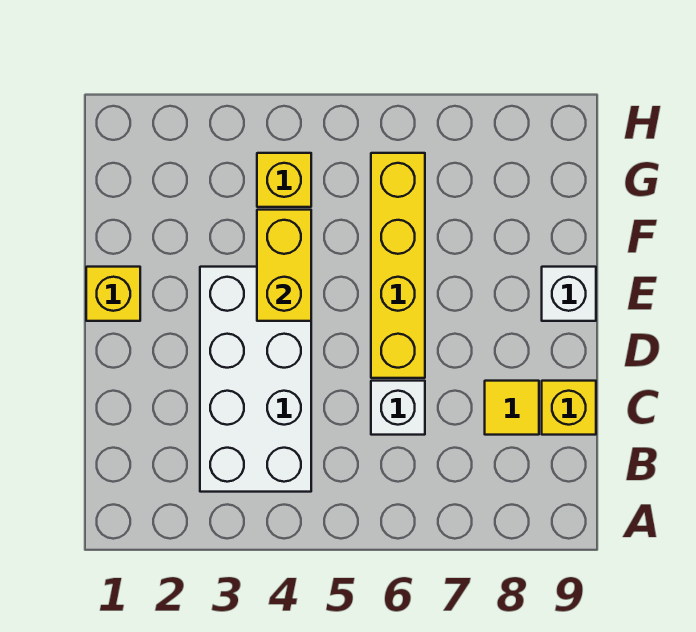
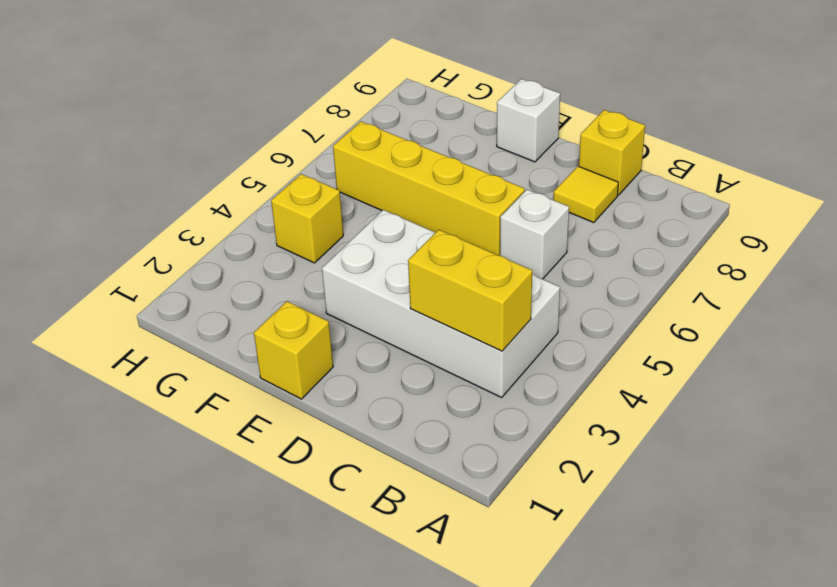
yellow brick E4:F4 level 2 -> yellow brick B3:C3 level 2

